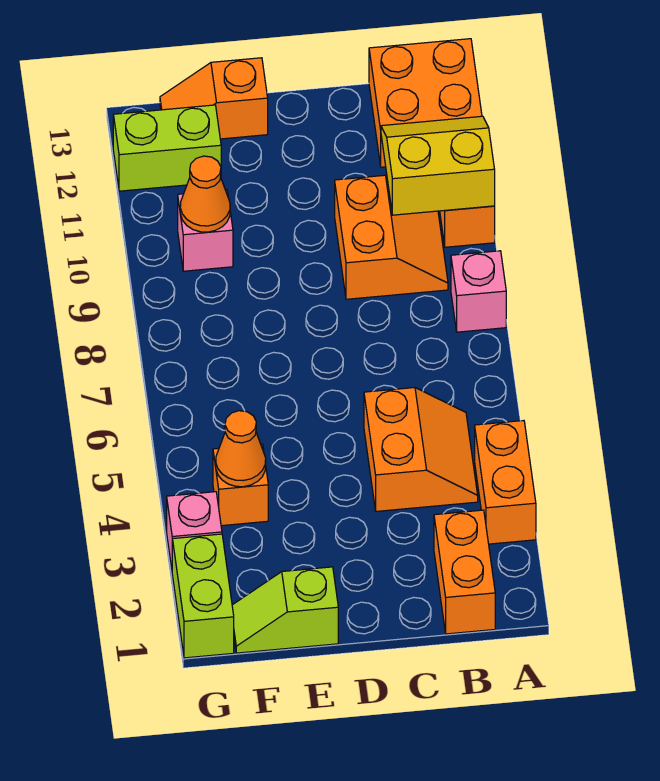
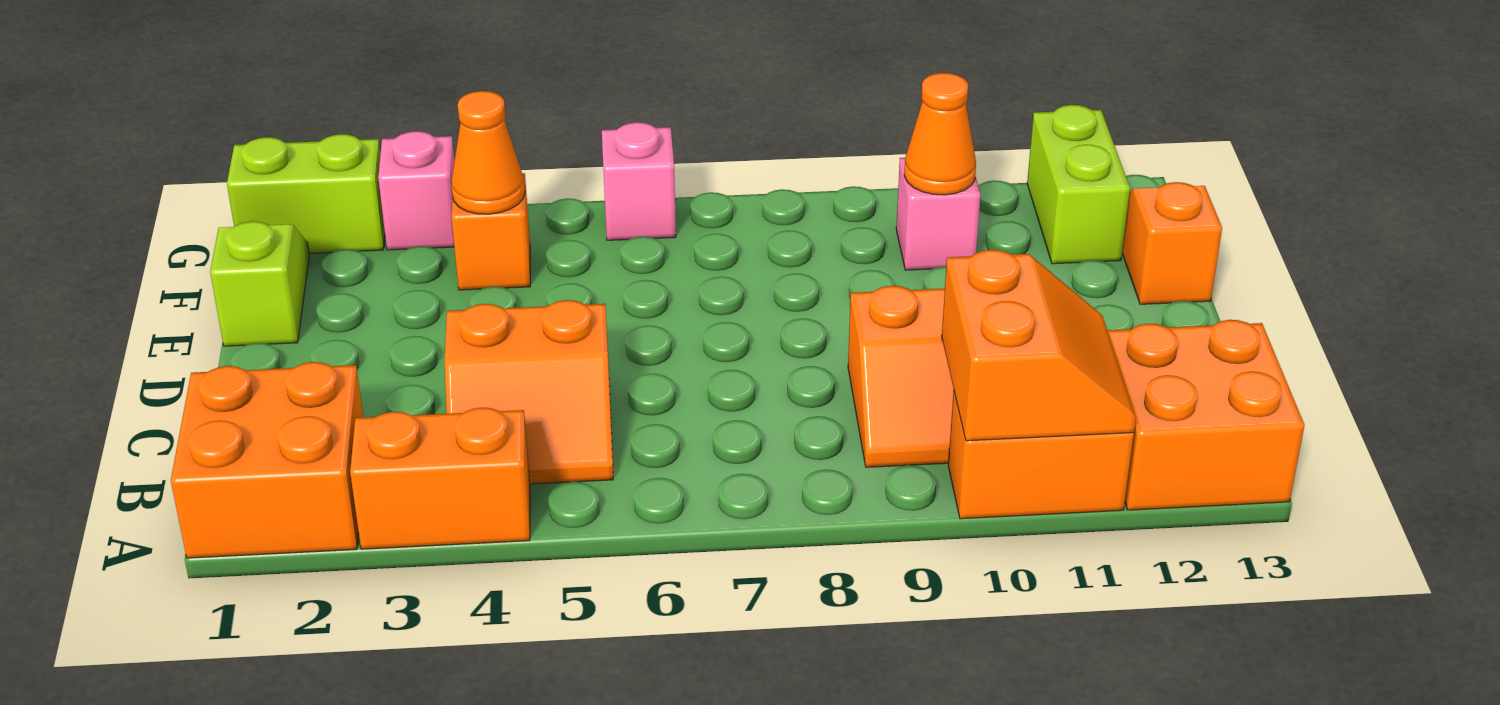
pink brick A8 level 1 -> pink brick G6 level 1
yellow slope A10:B11 level 2 top 10 -> orange slope A10:B11 level 2 top 10
orange brick B1:B2 level 1 -> orange brick A1:B2 level 1

